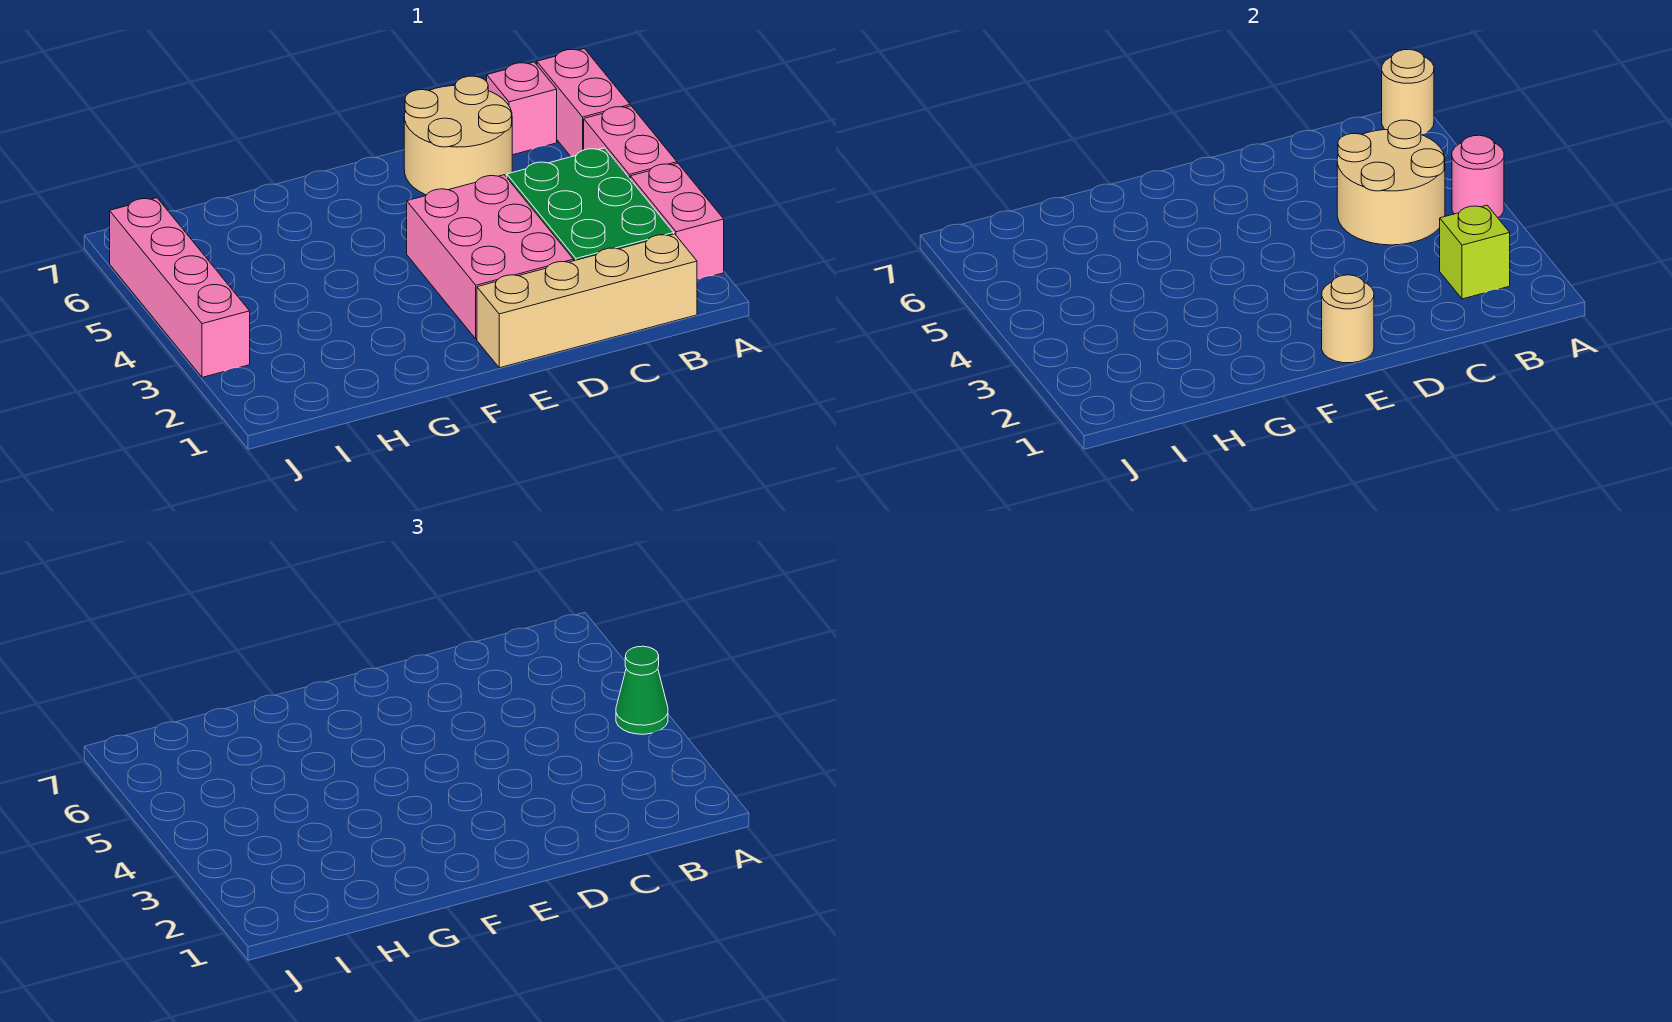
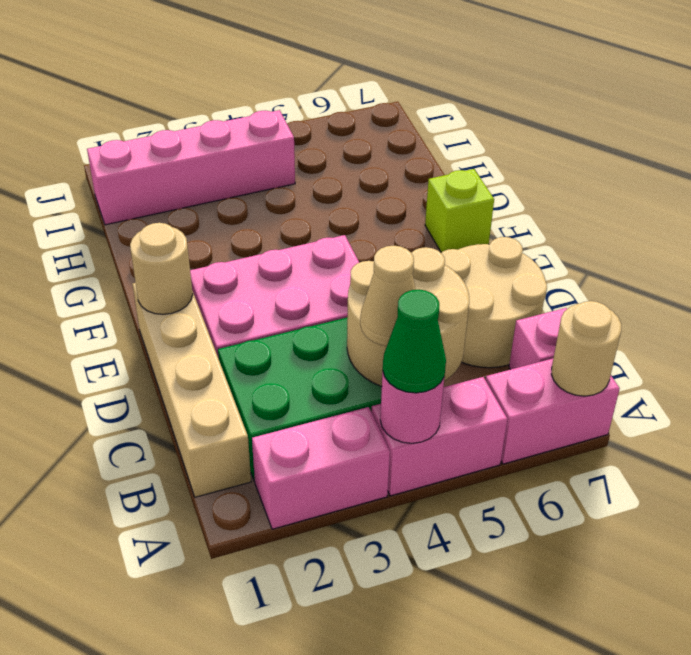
lime brick B2 level 2 -> lime brick F7 level 1
none -> tan cone B4 level 3
pink brick J3:J6 level 1 -> pink brick I1:I4 level 1

